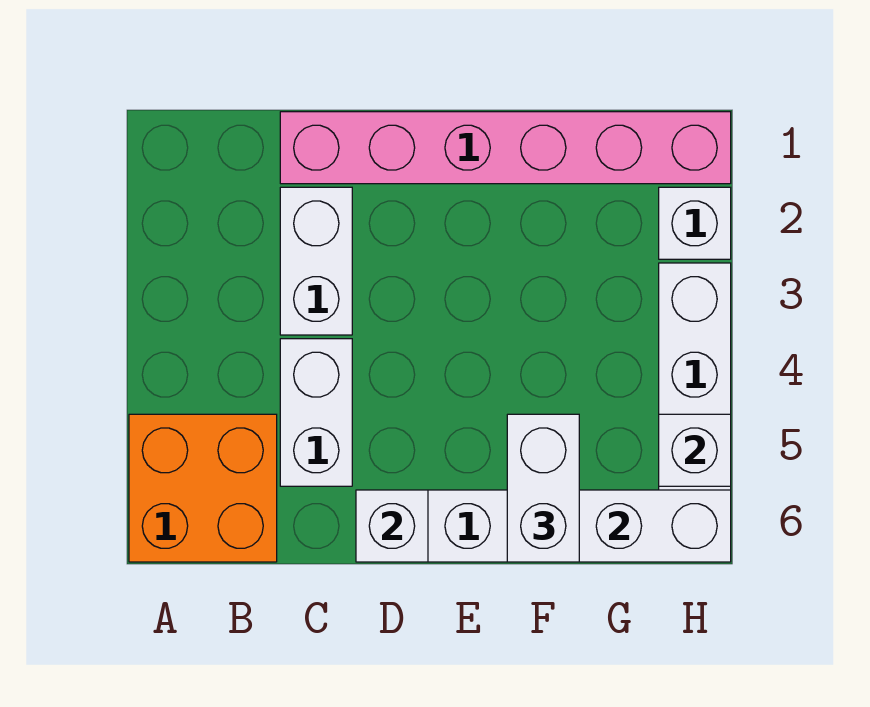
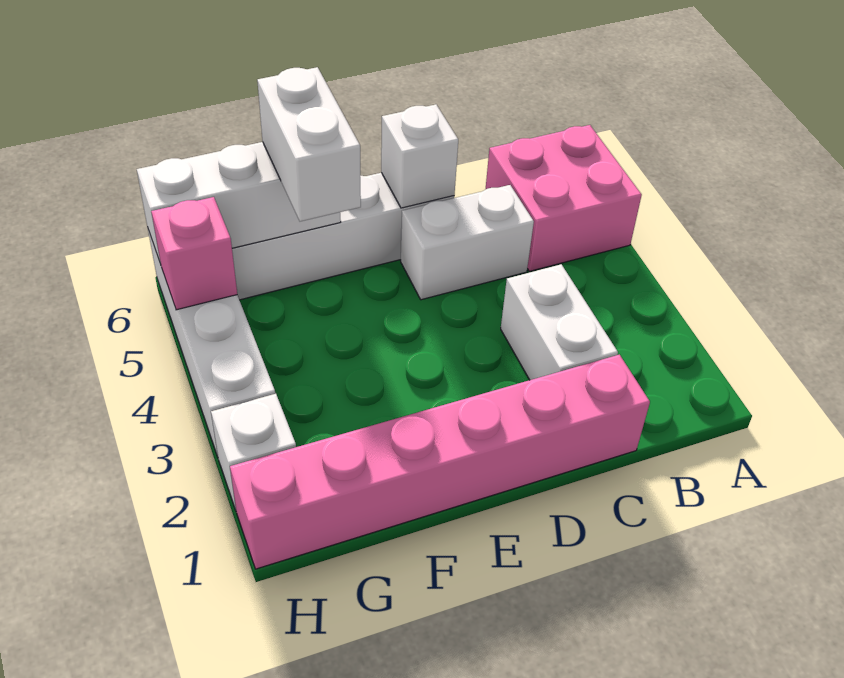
orange brick A5:B6 level 1 -> pink brick A5:B6 level 1
white brick C4:C5 level 1 -> white brick C5:D5 level 1
white brick H5 level 2 -> pink brick H5 level 2

